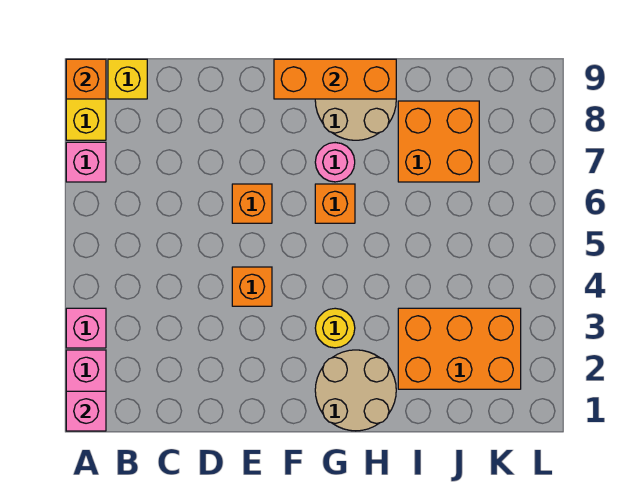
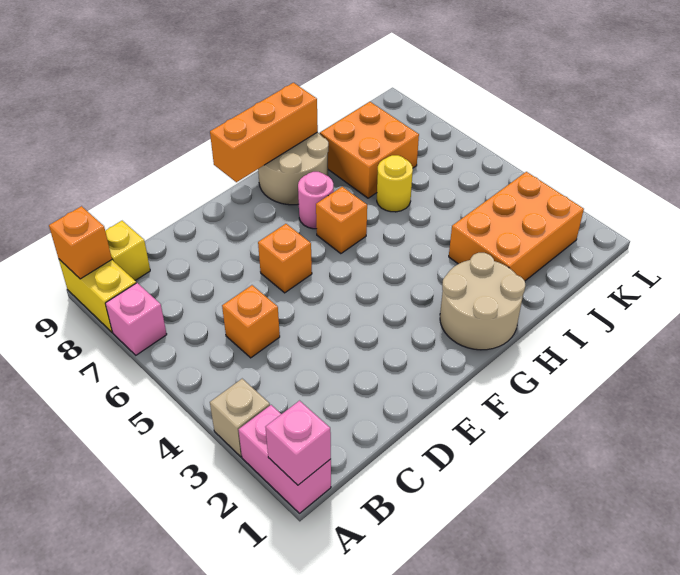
pink brick A3 level 1 -> tan brick A3 level 1
orange brick E4 level 1 -> orange brick C5 level 1
yellow round brick G3 level 1 -> yellow round brick I6 level 1

